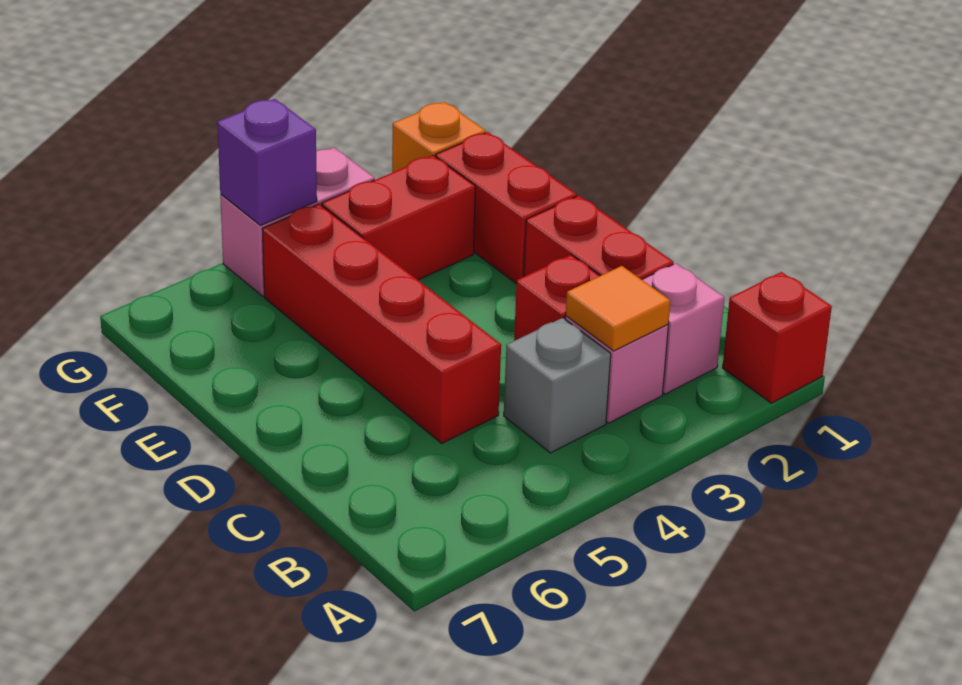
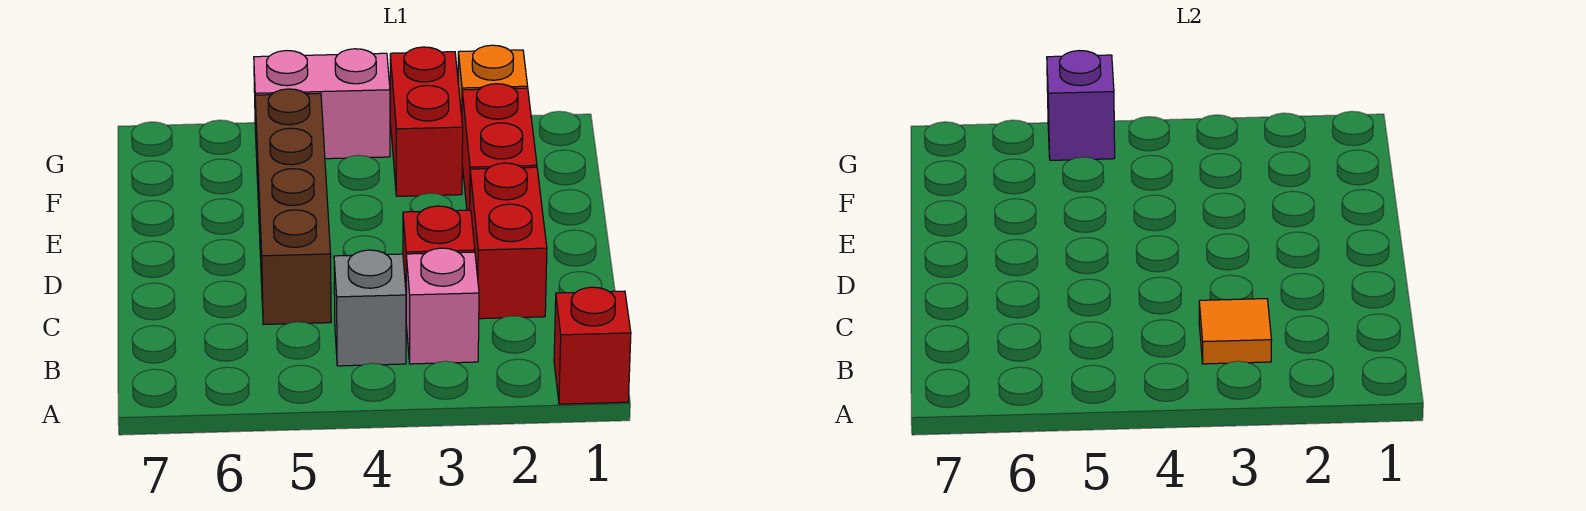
pink brick B2 level 1 -> none
red brick C5:F5 level 1 -> brown brick C5:F5 level 1
red brick F3:F4 level 1 -> red brick F3:G3 level 1

